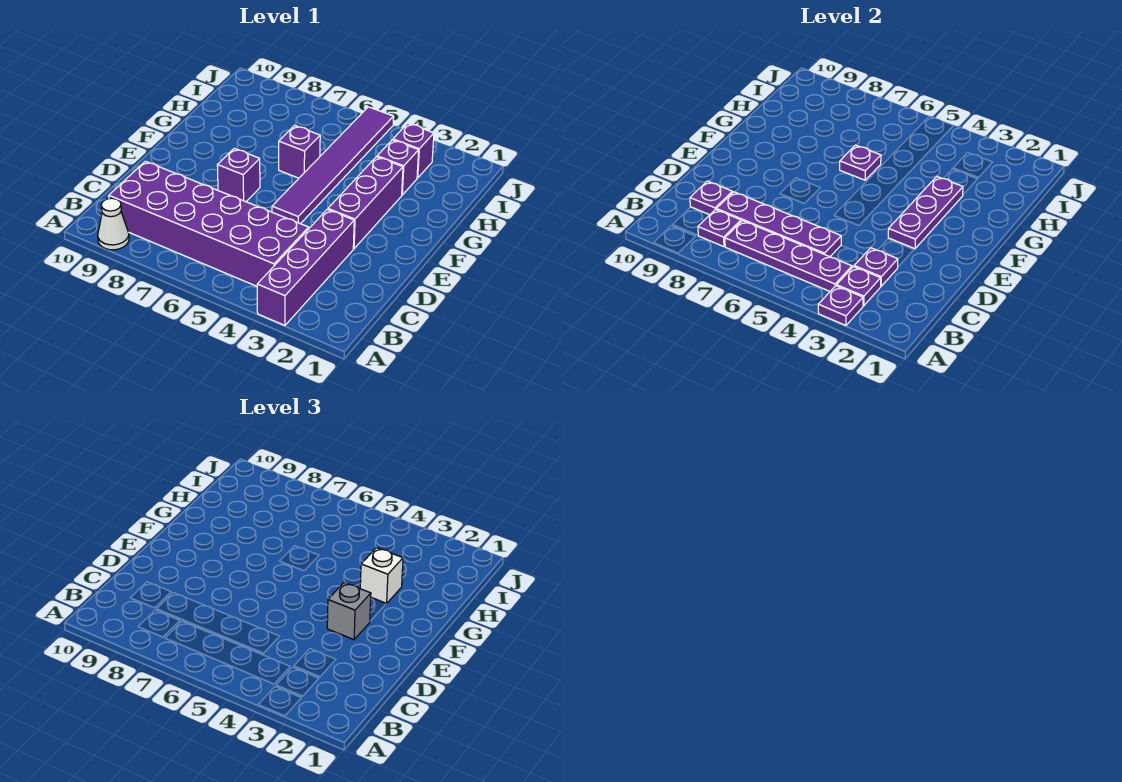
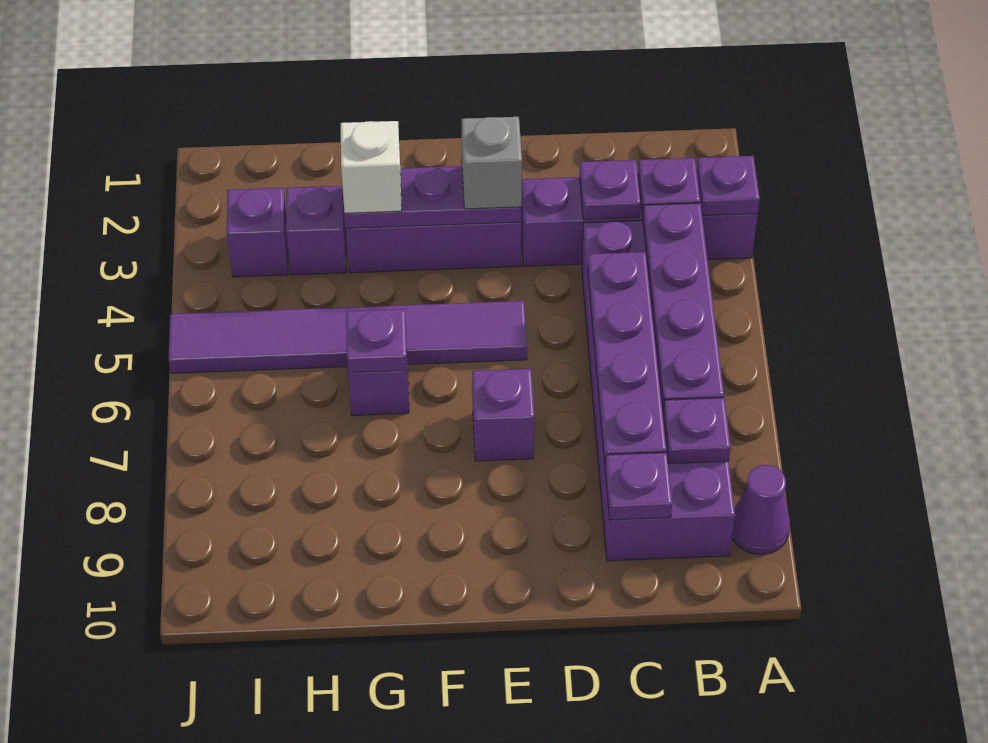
white cone A9 level 1 -> purple cone A9 level 1

